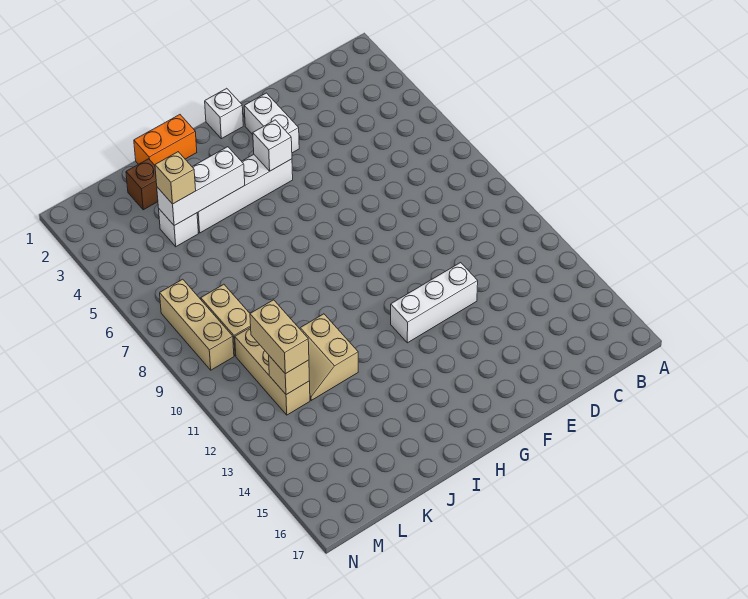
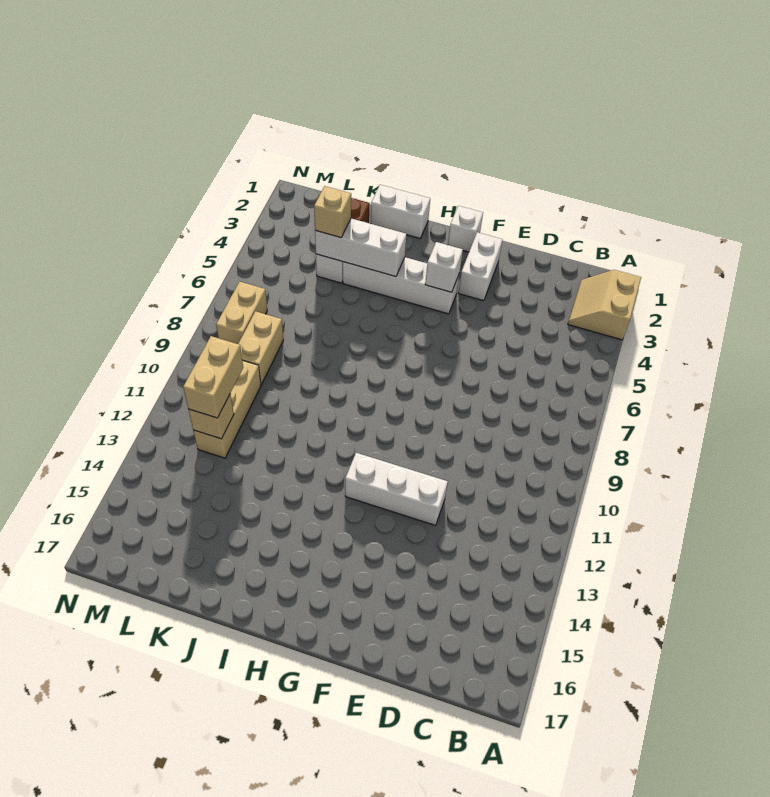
orange brick I1:J1 level 1 -> white brick I1:J1 level 1
tan slope J11:K12 level 1 top J -> tan slope A2:B3 level 1 top A
tan brick M7:M9 level 1 -> tan brick M7:M8 level 1

